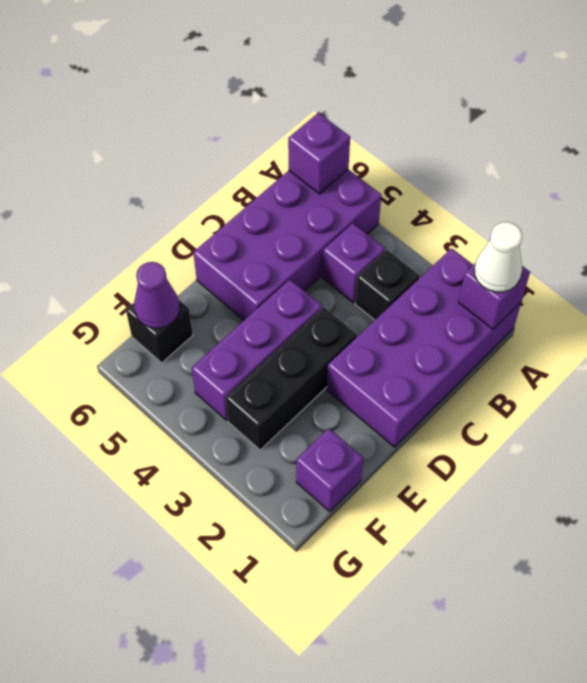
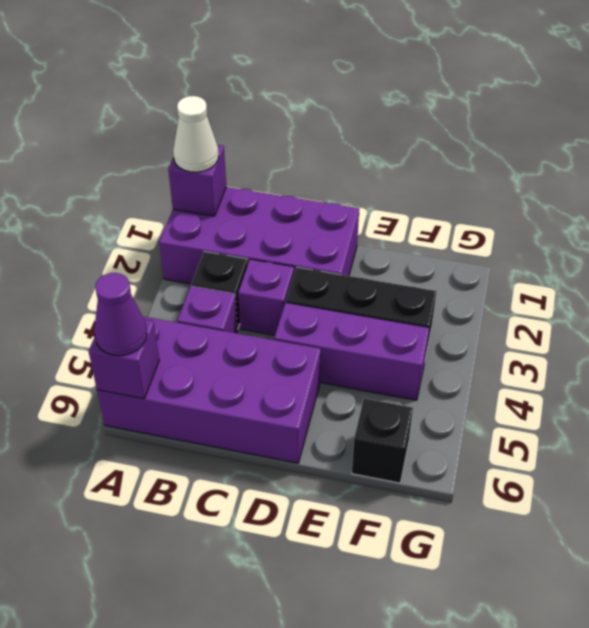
purple brick F1 level 1 -> purple brick C3 level 1
purple cone F6 level 2 -> purple cone A6 level 3

